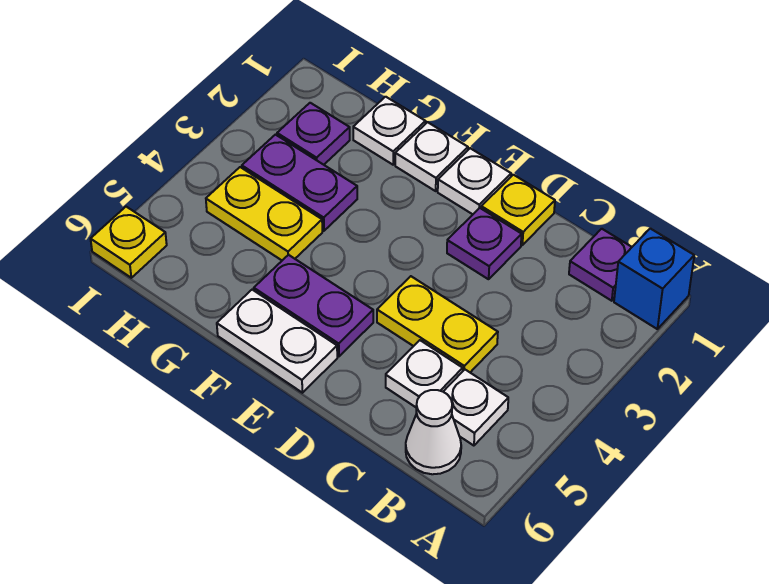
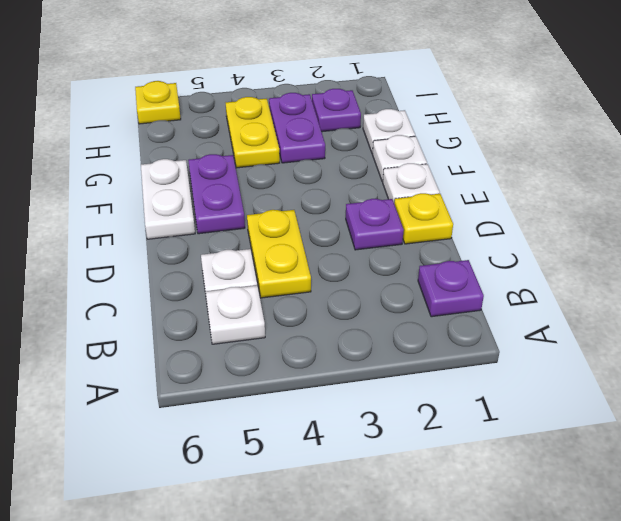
blue brick A1 level 1 -> none
white cone B6 level 1 -> none

